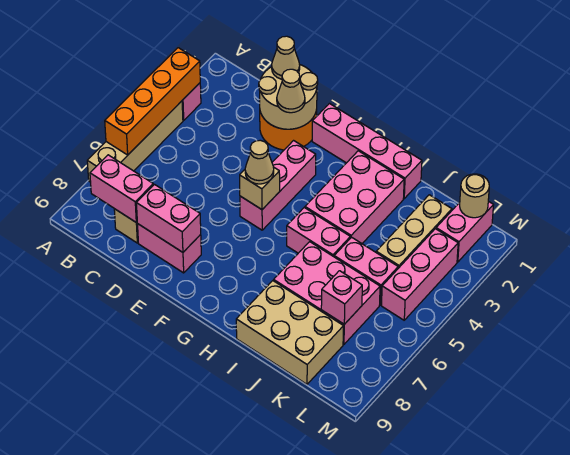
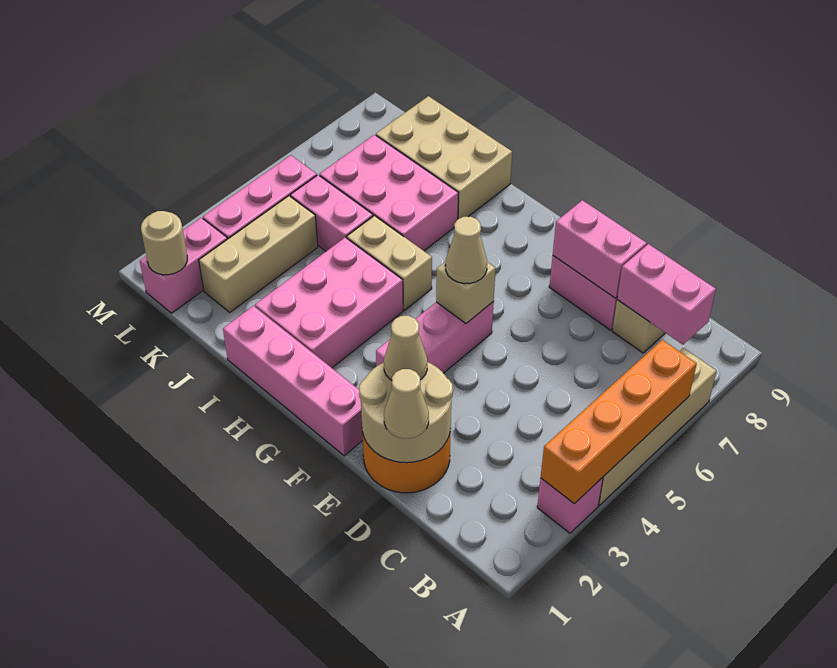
pink brick H5:I5 level 1 -> tan brick H5:I5 level 1
pink brick K7 level 2 -> none

